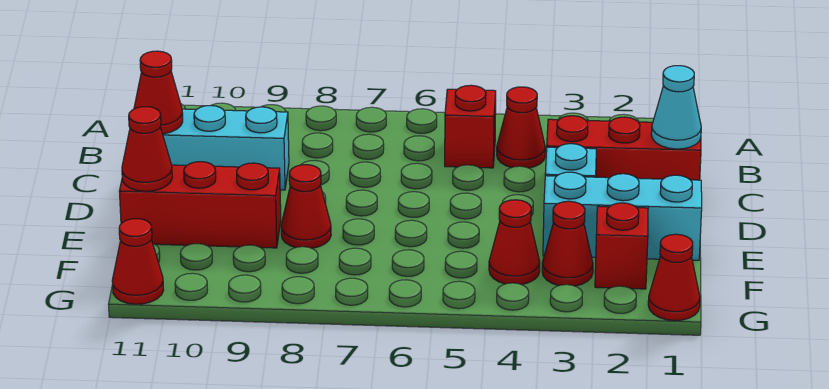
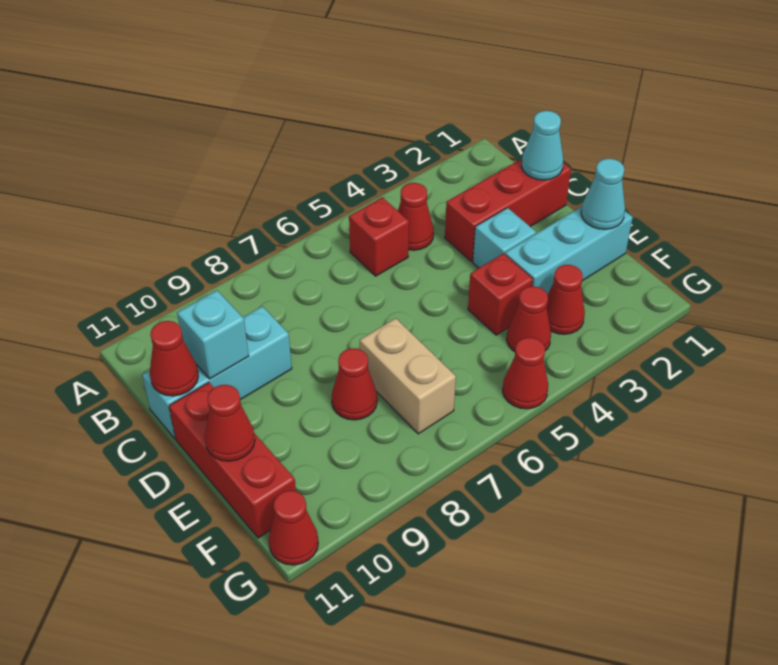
none -> cyan brick C10 level 2
none -> cyan cone E1 level 2
none -> tan brick E7:F7 level 1
red brick E9:E11 level 1 -> red brick D11:F11 level 1
red brick F2 level 1 -> red brick E4 level 1
red cone G1 level 1 -> red cone G5 level 1

